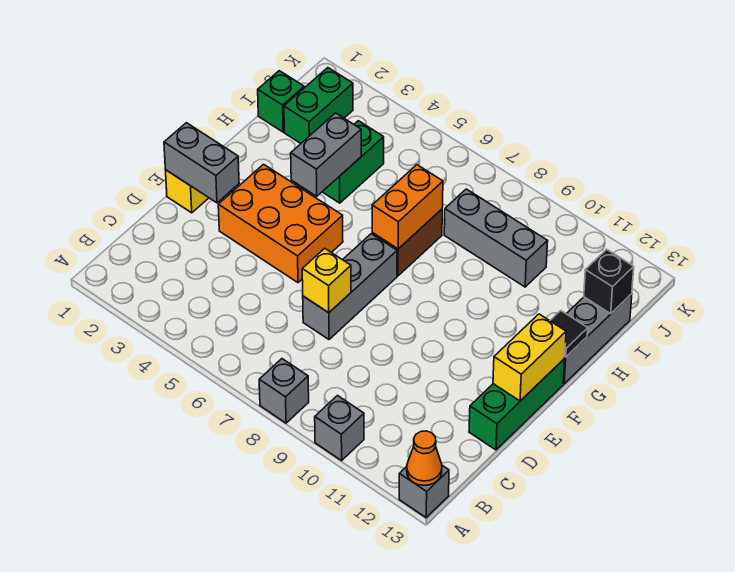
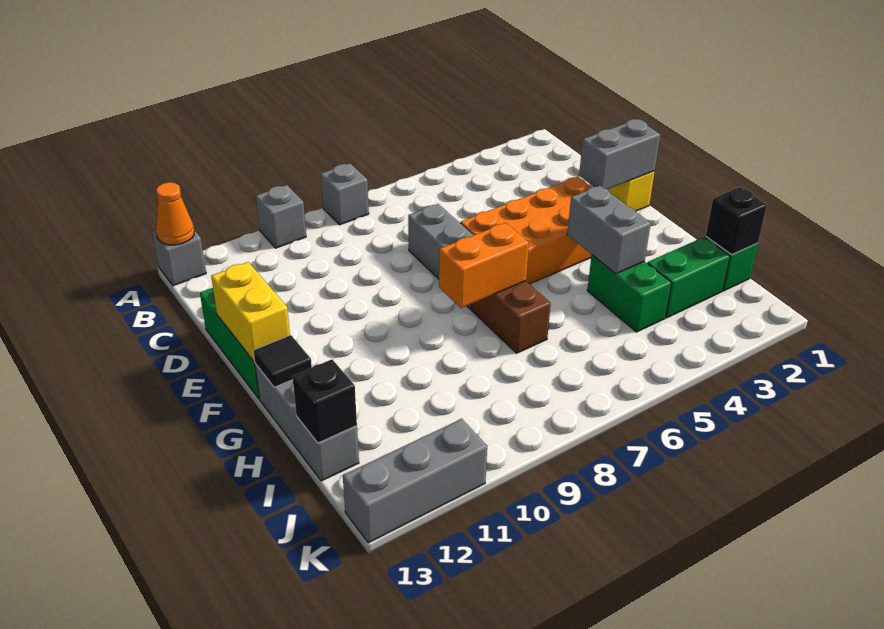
yellow brick D7 level 2 -> none
orange brick E3:F5 level 1 -> orange brick E3:F6 level 1
orange brick G7:H7 level 2 -> orange brick G7:G8 level 2
none -> black brick I1 level 2
green brick I2:J2 level 1 -> green brick I2:I3 level 1
grey brick I8:I10 level 1 -> grey brick K11:K13 level 1

